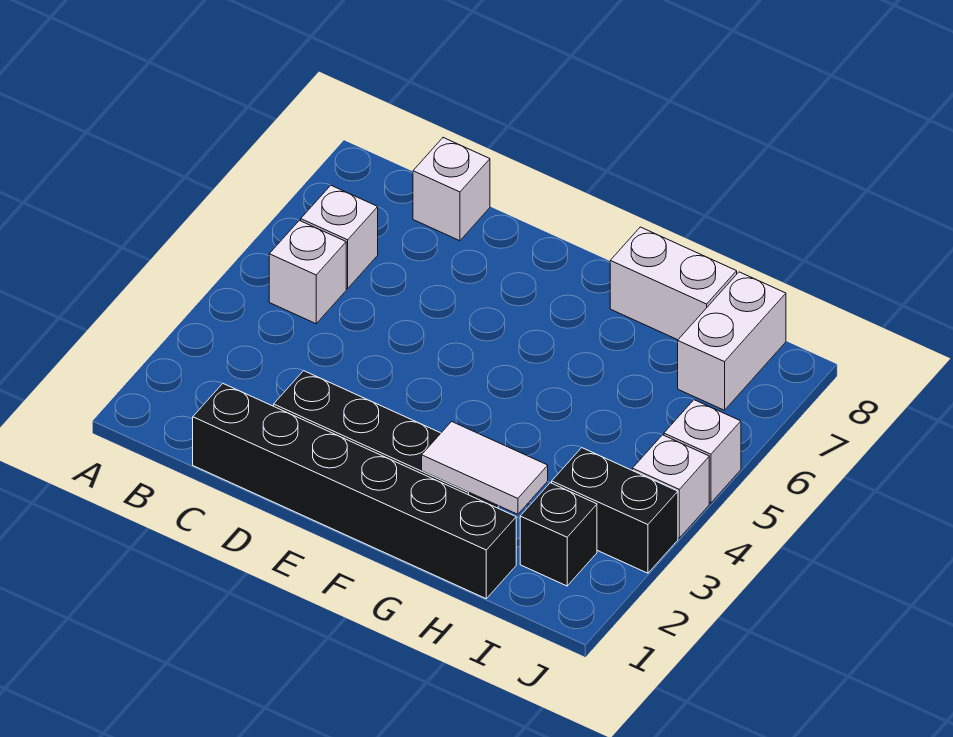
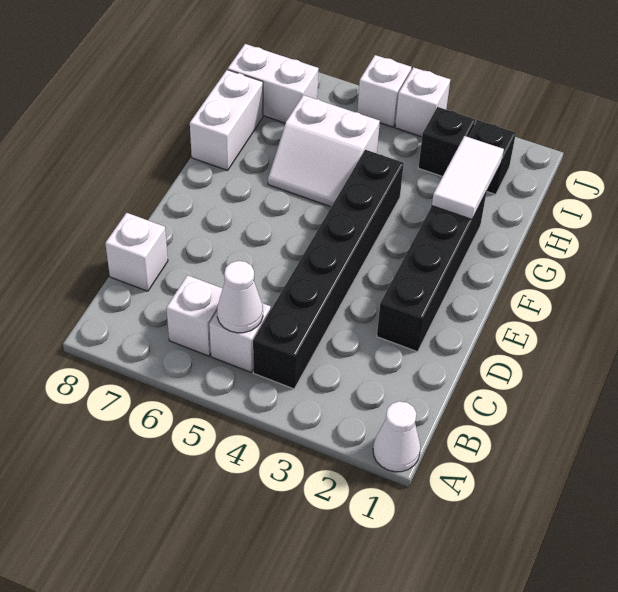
none -> white cone A1 level 1
none -> white cone B5 level 2
black brick C1:H1 level 1 -> black brick B4:G4 level 1
none -> white slope G5:H6 level 1 top H
black brick I3:J3 level 1 -> black brick I3 level 1

